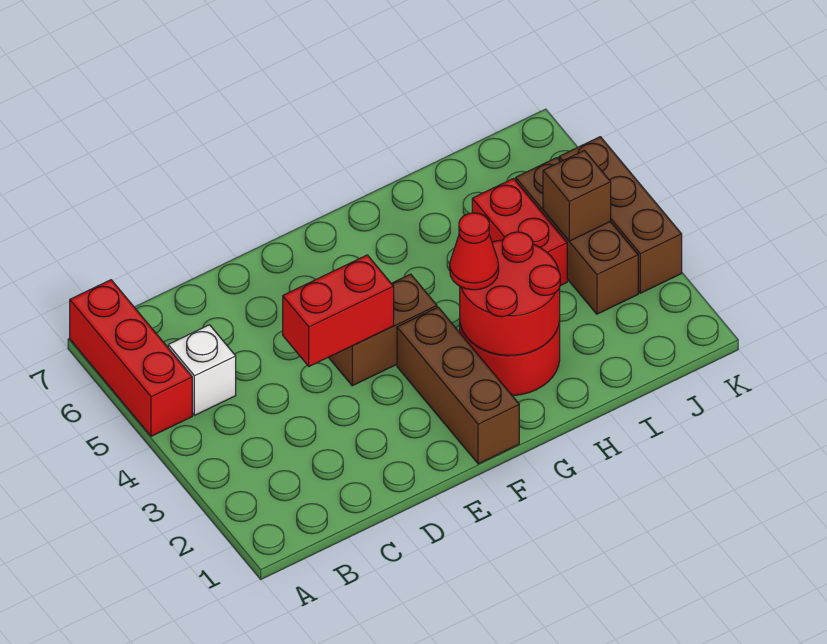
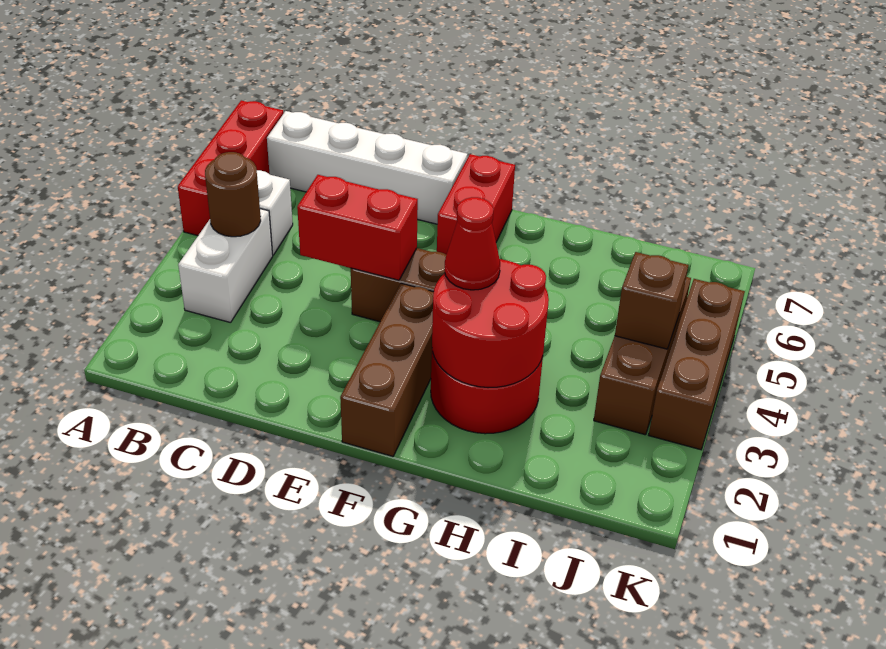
none -> white brick B3:B4 level 1
none -> brown round brick B4 level 2
none -> white brick B7:E7 level 1
red brick I4:I5 level 1 -> red brick F6:F7 level 1

